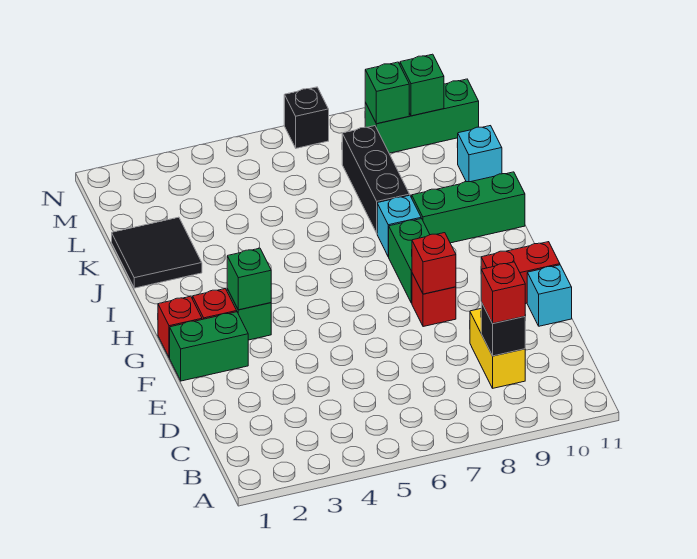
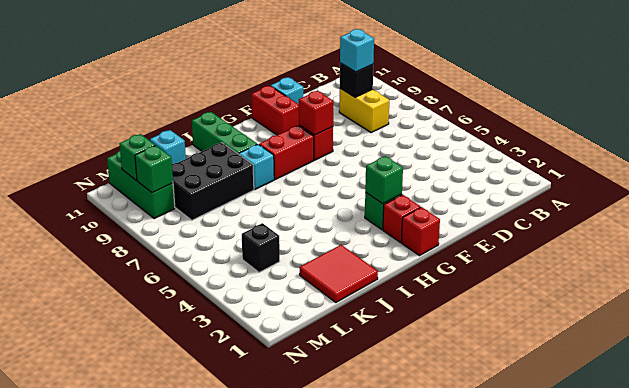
yellow brick C9:D9 level 1 -> yellow brick C8:C9 level 1
red brick C9 level 3 -> cyan brick C9 level 3
green brick F1:F2 level 1 -> none
green brick G8:H8 level 1 -> red brick G8:H8 level 1
black tile J1:K2 level 1 -> red tile J1:K2 level 1
black brick J8:L8 level 1 -> black brick J8:L9 level 1
black brick N7 level 1 -> black brick L4 level 1

